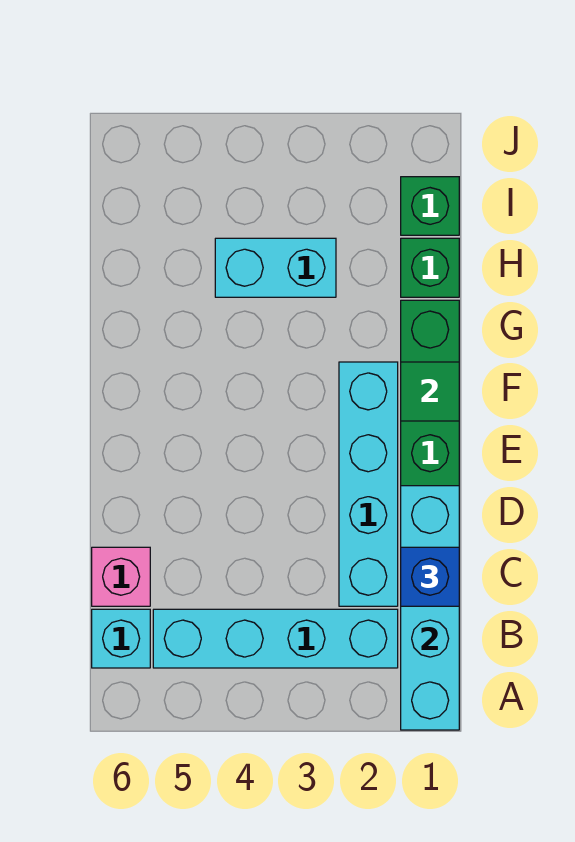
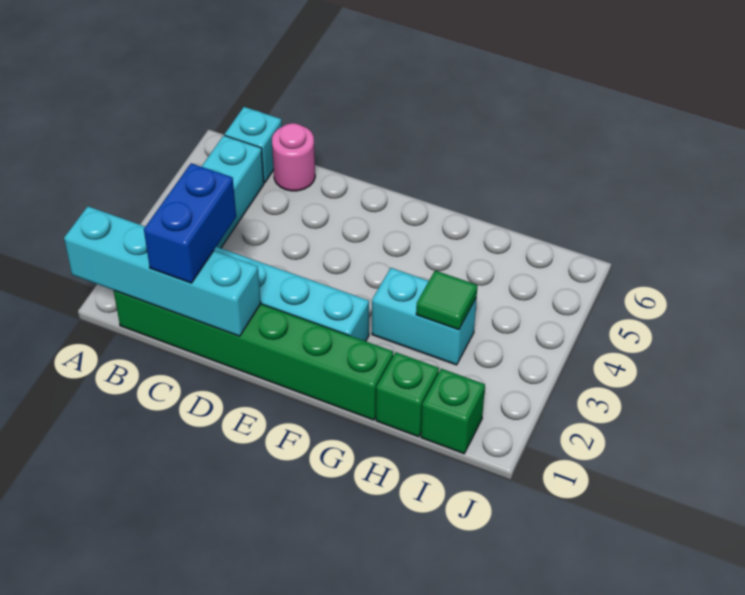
blue brick C1 level 3 -> blue brick C1:C2 level 3
pink brick C6 level 1 -> pink round brick C6 level 1
green tile F1 level 2 -> green tile H3 level 2
cyan brick H3:H4 level 1 -> cyan brick G3:H3 level 1

